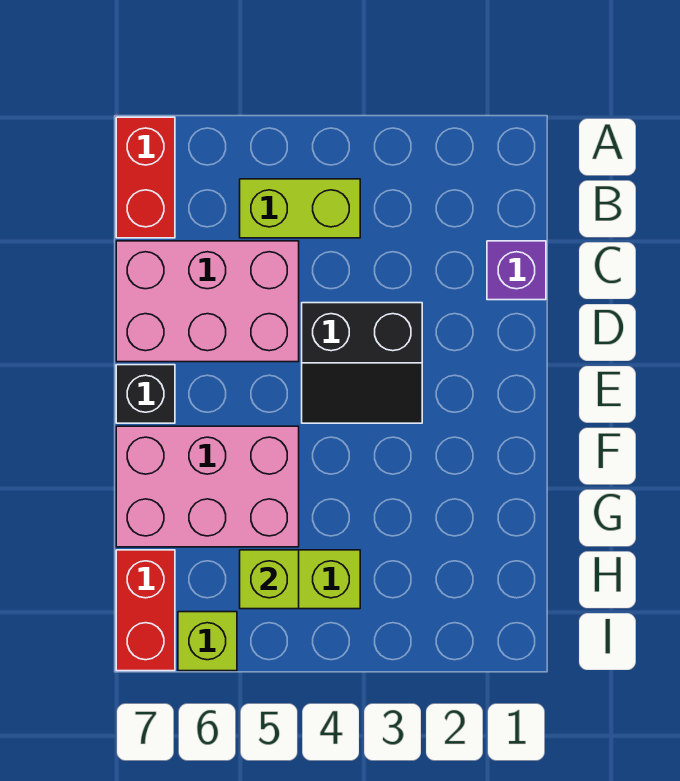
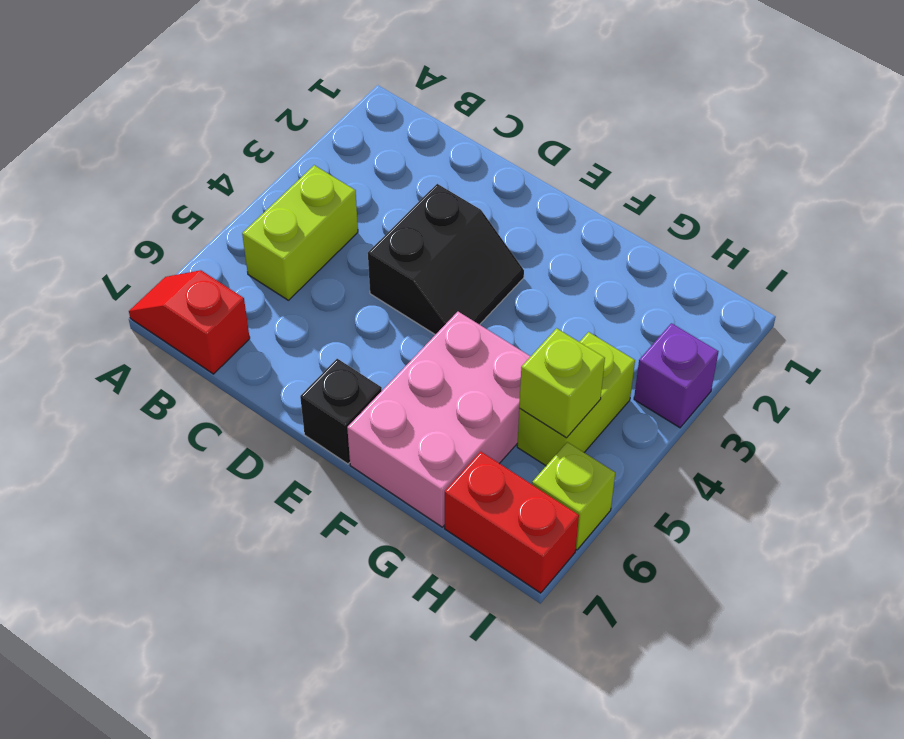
red brick A7:B7 level 1 -> red slope A7:B7 level 1 top B
purple brick C1 level 1 -> purple brick I3 level 1
pink brick C5:D7 level 1 -> none

